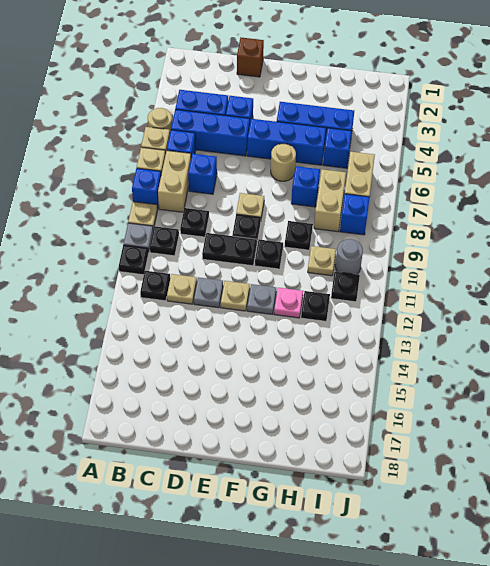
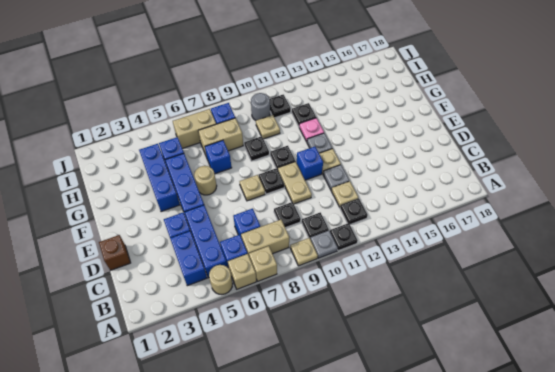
blue brick A8 level 1 -> blue brick E11 level 1
black plate D10:E10 level 1 -> tan plate D10:E10 level 1

